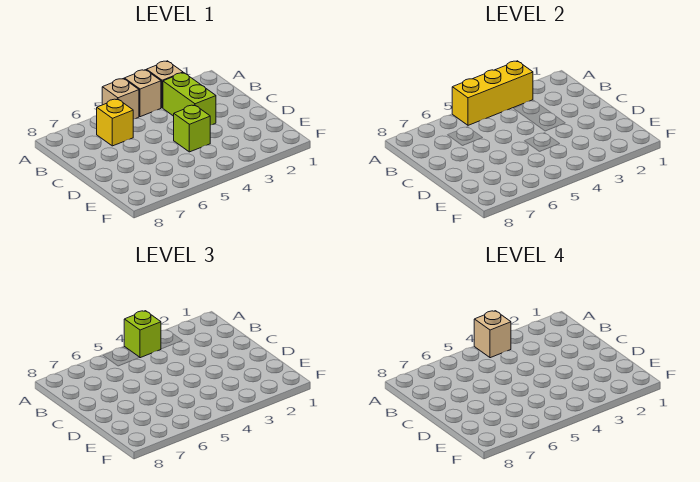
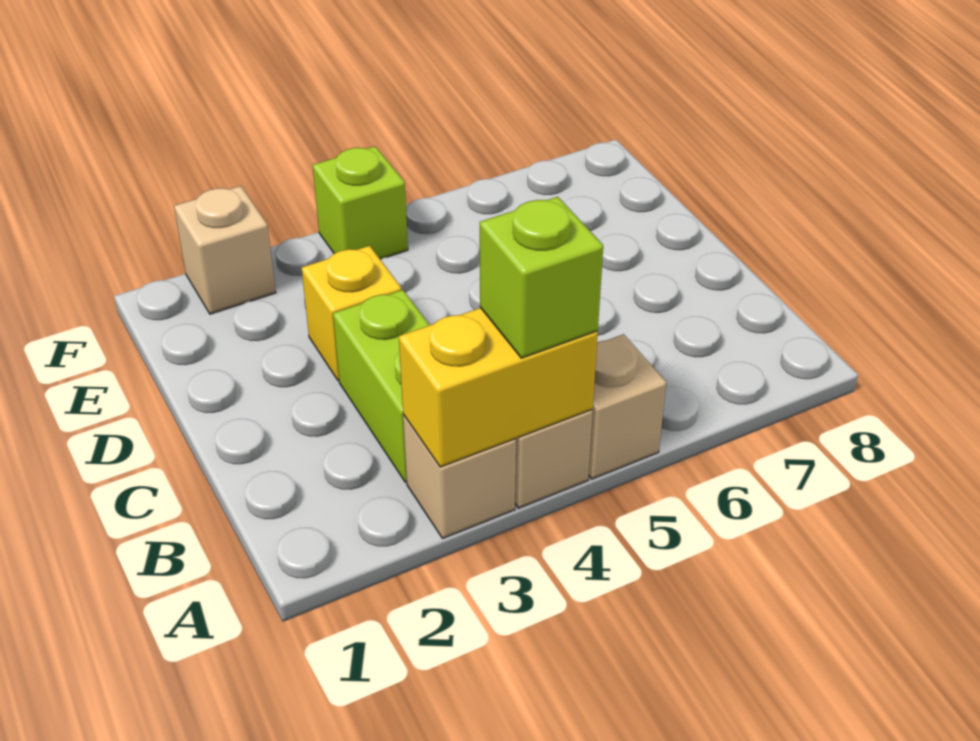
yellow brick A3:A5 level 2 -> yellow brick A3:A4 level 2
tan brick A4 level 4 -> tan brick F2 level 1
yellow brick B6 level 1 -> yellow brick D3 level 1
lime brick D4 level 1 -> lime brick F4 level 1

